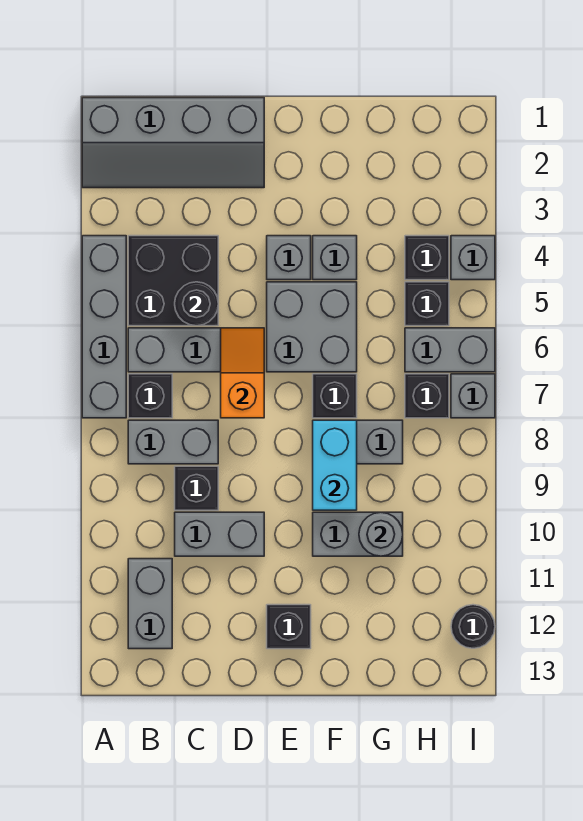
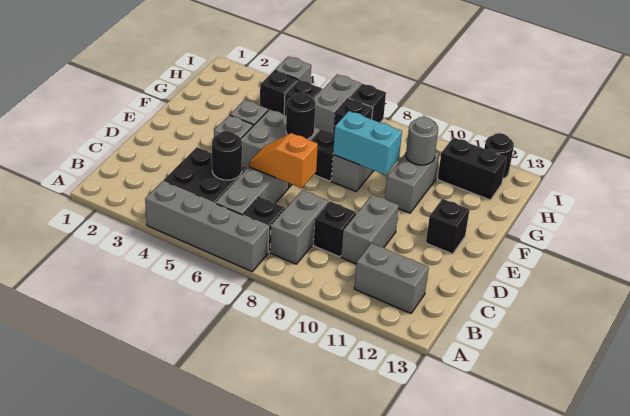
grey slope A1:D2 level 1 top 1 -> none
none -> black round brick F6 level 2
none -> black brick H11:H12 level 1
grey brick I7 level 1 -> black brick I7 level 1

